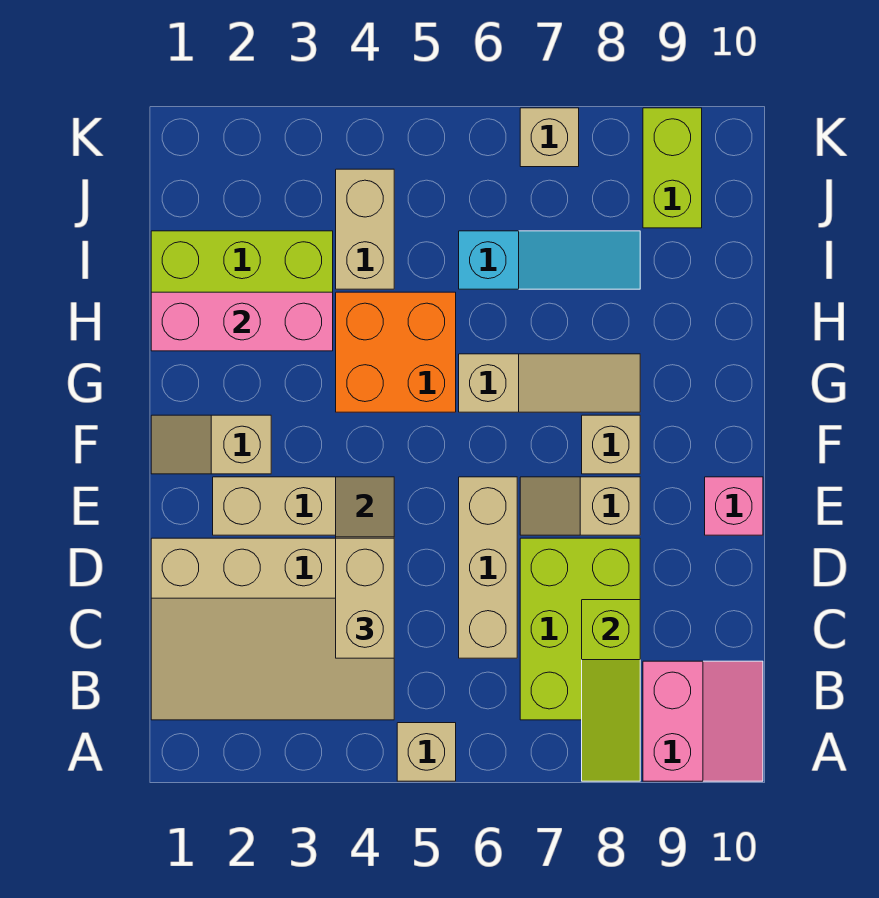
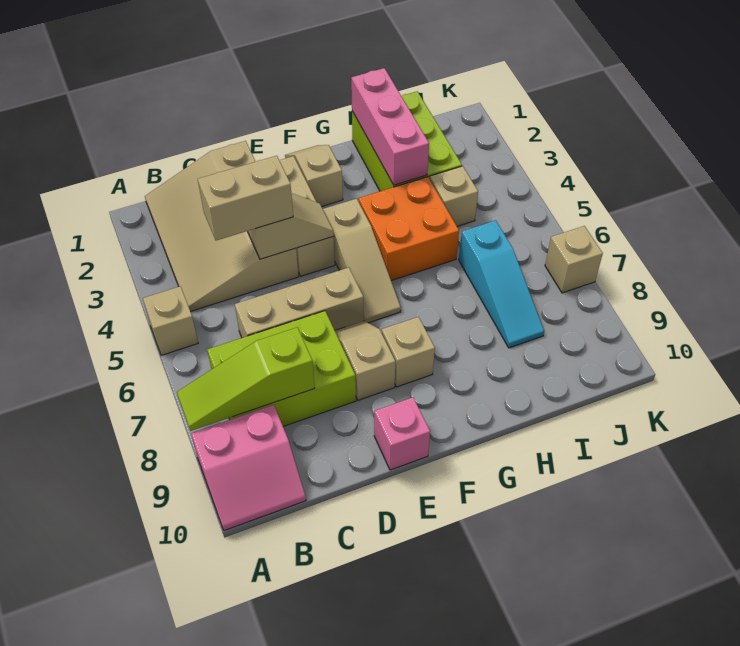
tan slope G6:G8 level 1 top 6 -> tan slope F4:F6 level 1 top 4
tan brick I4:J4 level 1 -> tan brick I4 level 1
lime brick J9:K9 level 1 -> none

